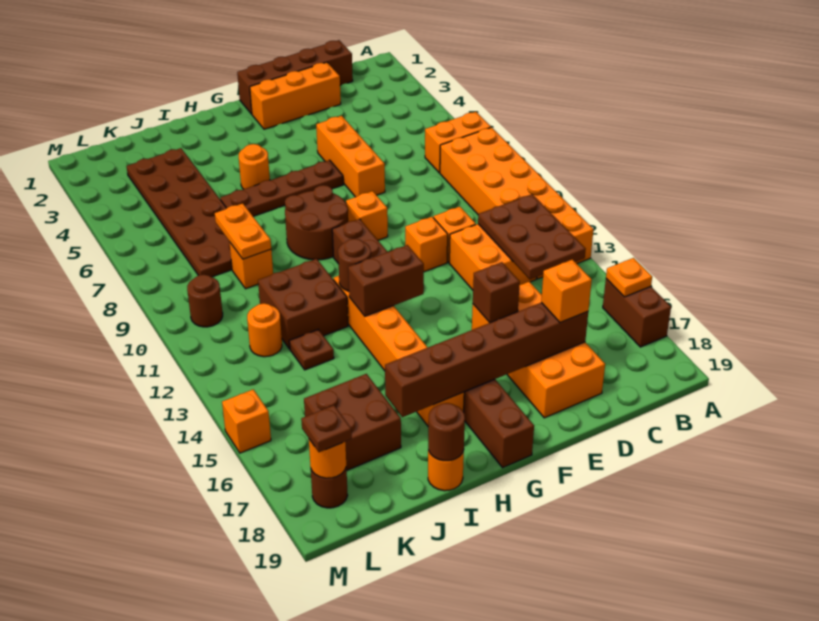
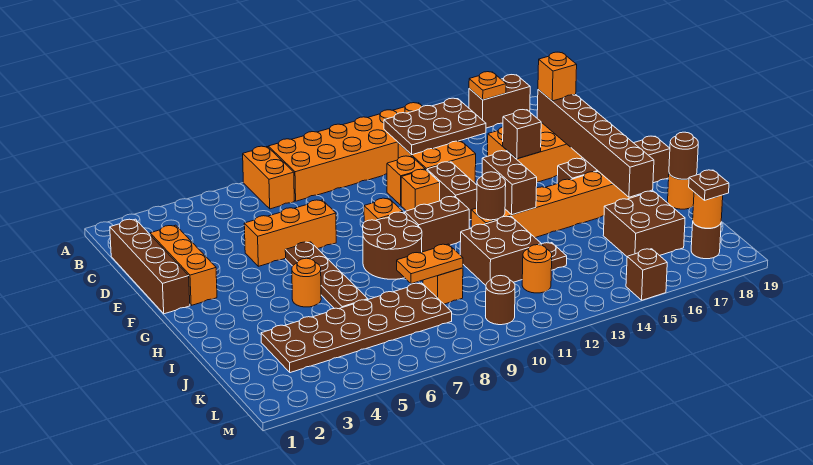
none -> brown brick E12:F12 level 1
orange brick M15 level 1 -> brown brick M15 level 1

